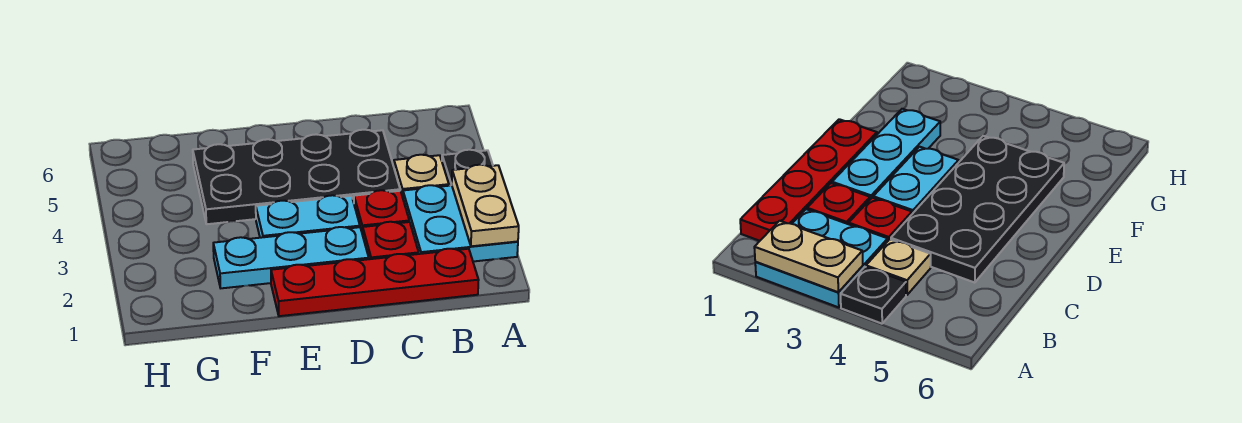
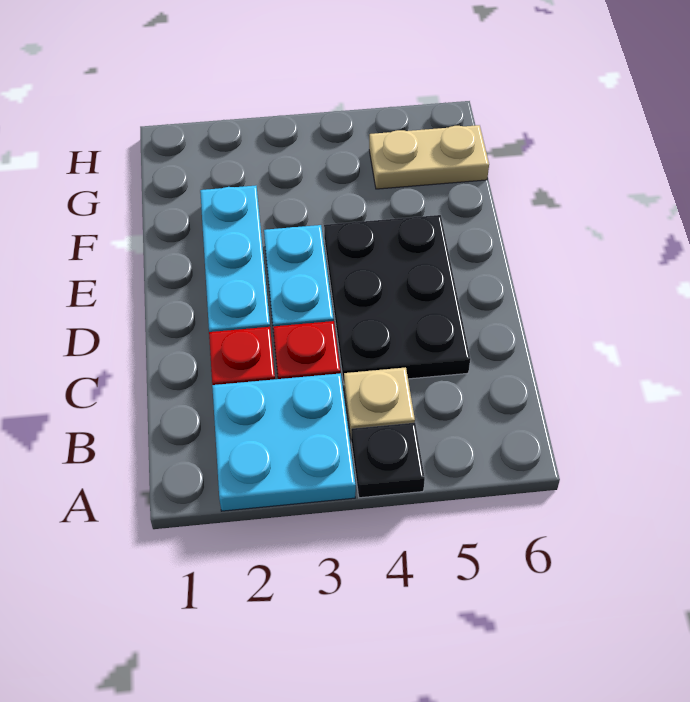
tan plate A2:A3 level 2 -> tan plate G5:G6 level 1
red plate B1:E1 level 1 -> none
black plate C4:F5 level 1 -> black plate C4:E5 level 1

